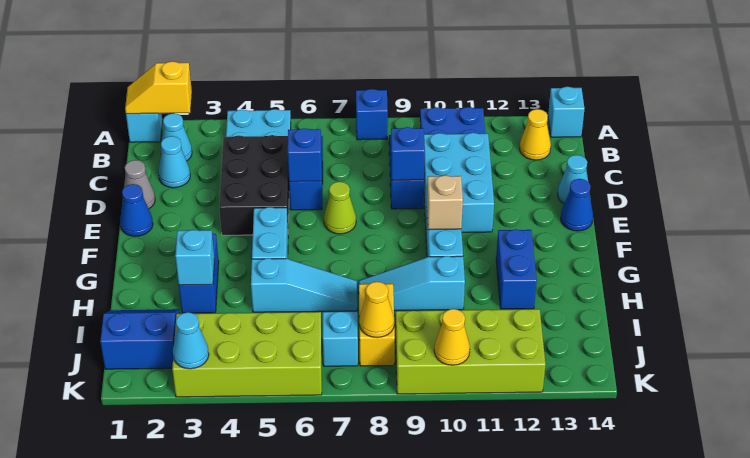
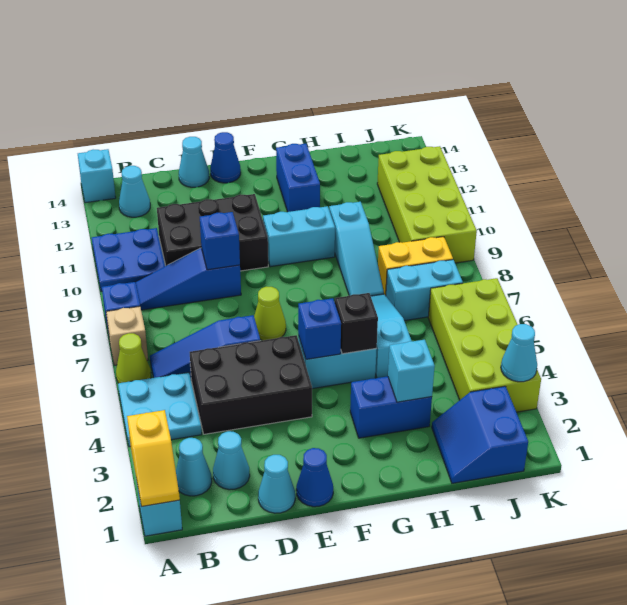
none -> lime cone A6 level 1
yellow cone B13 level 1 -> cyan cone B13 level 1
cyan brick C10:E11 level 1 -> black brick C10:E11 level 1
grey cone D1 level 1 -> cyan cone D1 level 1
blue brick D6 level 2 -> blue brick F5 level 2
tan brick F10 level 2 -> tan brick A7 level 1
none -> black brick G5 level 2
blue brick G12:H12 level 1 -> blue brick G12:G13 level 1
cyan brick J7 level 1 -> cyan brick I7:J7 level 1
yellow cone J8 level 2 -> none
yellow cone K10 level 2 -> none

